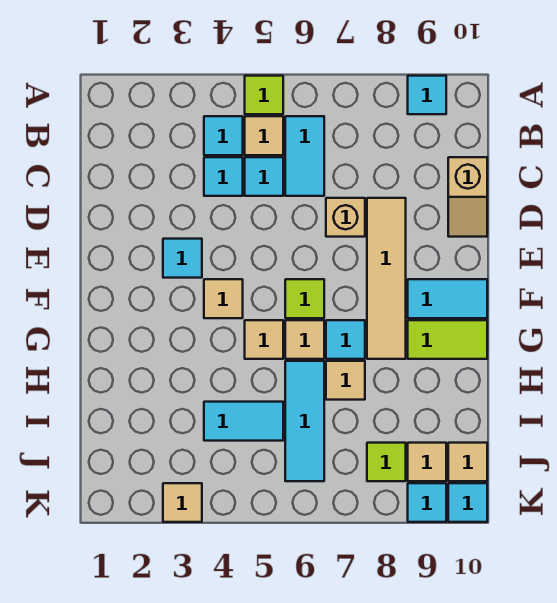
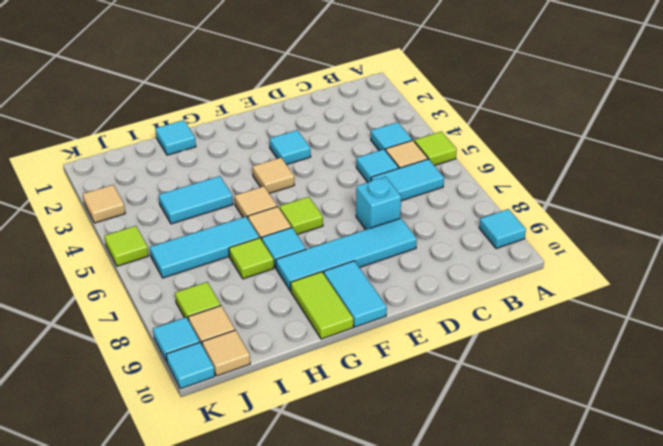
cyan tile C4 level 1 -> cyan tile H1 level 1
tan slope C10:D10 level 1 top C -> none
tan brick D7 level 1 -> cyan brick D7 level 1
tan tile D8:G8 level 1 -> cyan tile D8:G8 level 1
tan tile H7 level 1 -> lime tile H7 level 1
cyan tile I4:I5 level 1 -> cyan tile H4:I4 level 1
none -> lime tile K5 level 1

